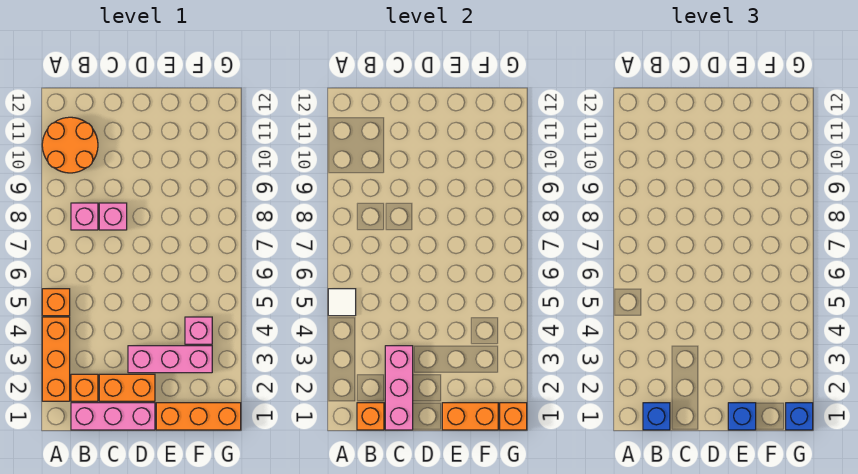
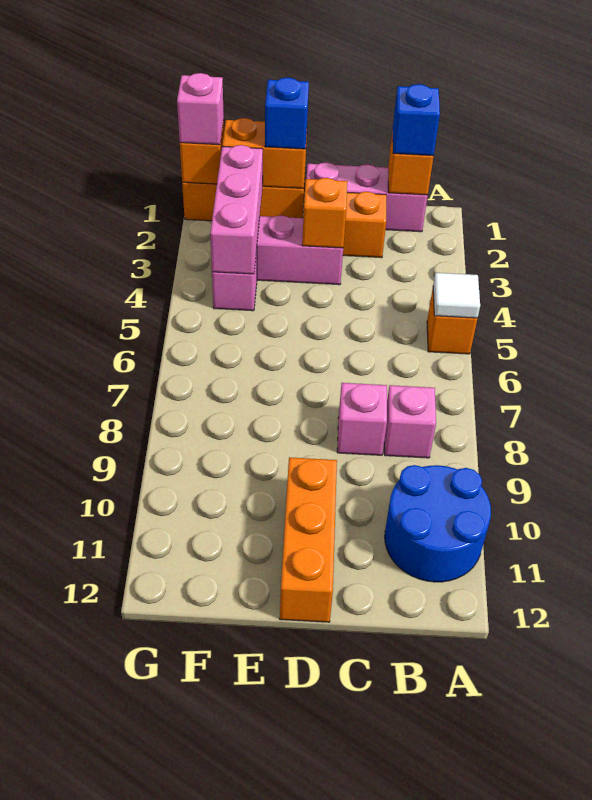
orange brick A2:A4 level 1 -> orange brick D10:D12 level 1
orange round brick A10:B11 level 1 -> blue round brick A10:B11 level 1
orange brick B2 level 1 -> orange brick D3 level 2
pink brick C1:C3 level 2 -> pink brick F2:F4 level 2
blue brick G1 level 3 -> pink brick G1 level 3

